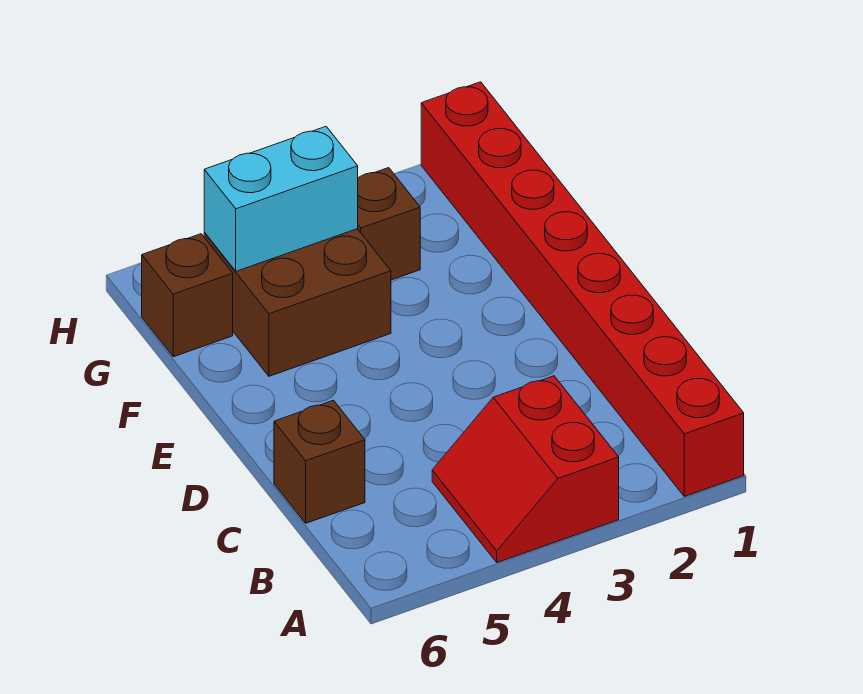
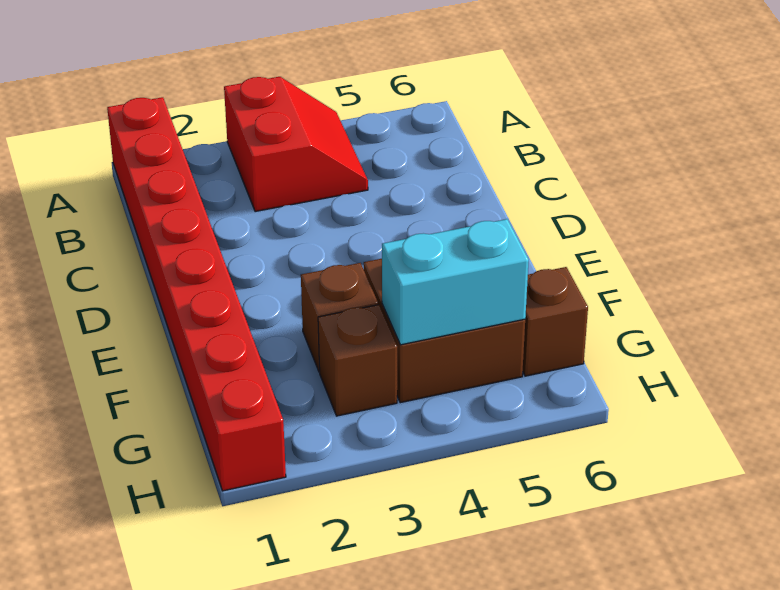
brown brick C6 level 1 -> brown brick F3 level 1

